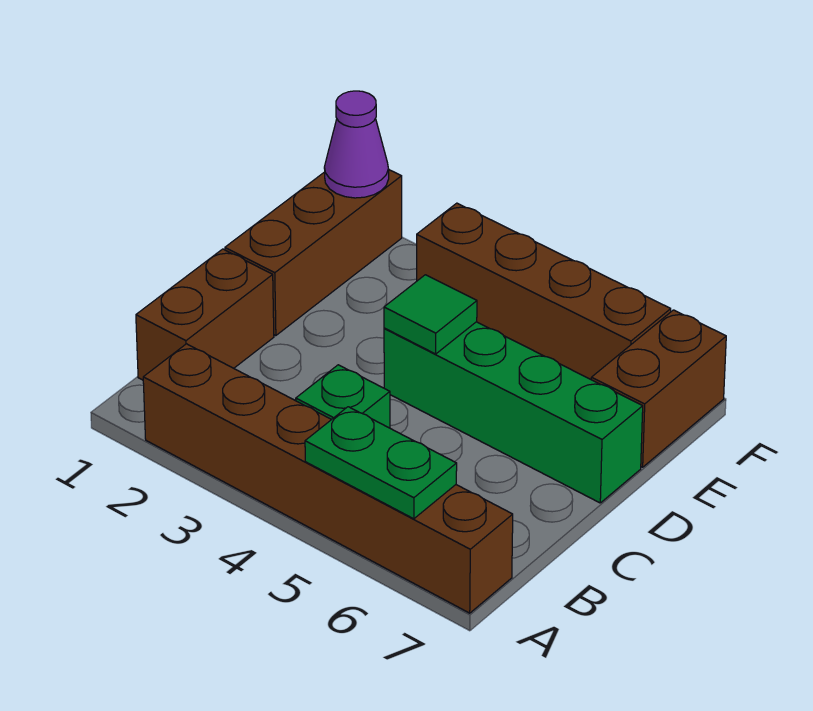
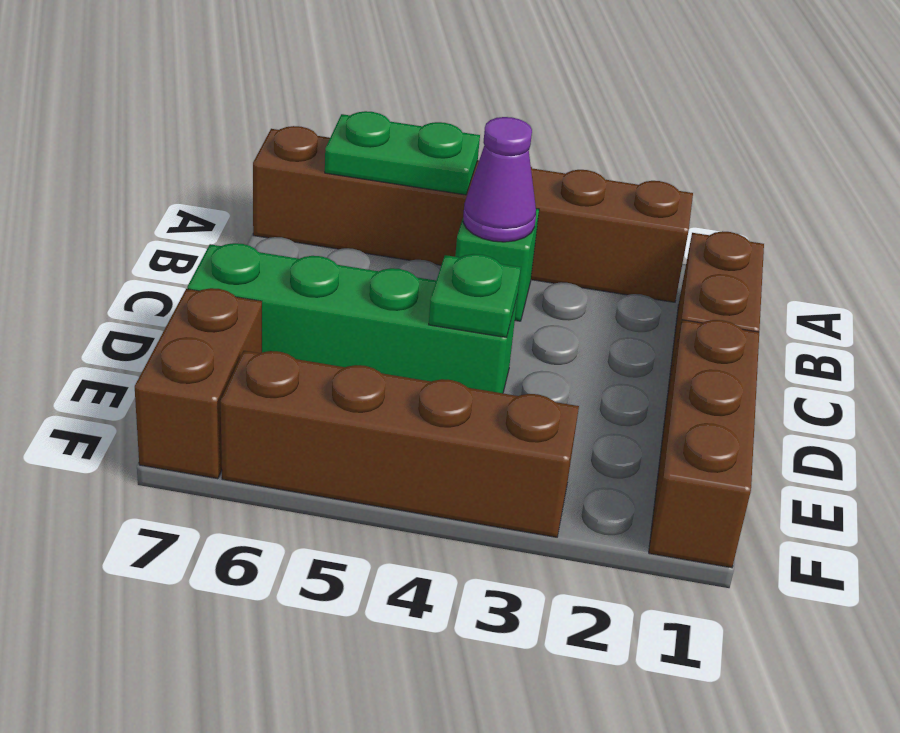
green tile D4 level 2 -> green plate D4 level 2
purple cone F1 level 2 -> purple cone B4 level 2

